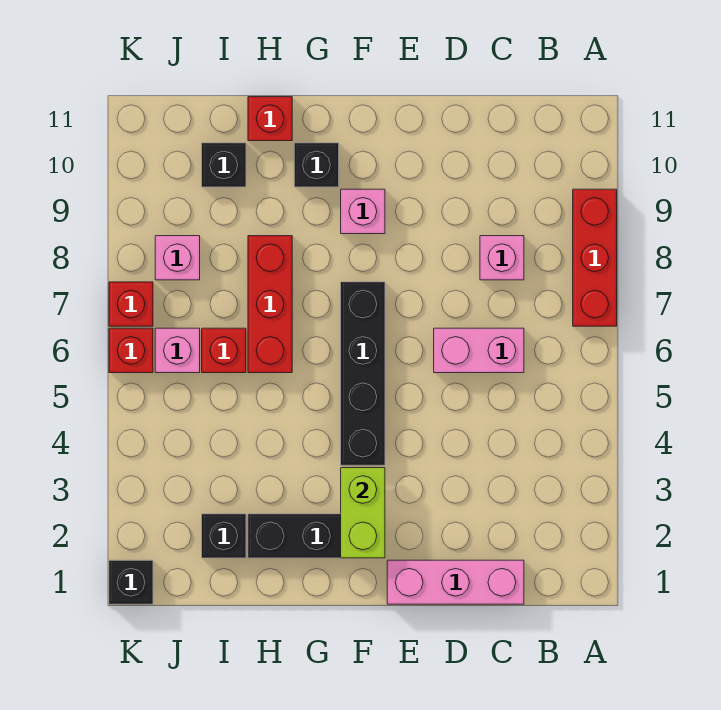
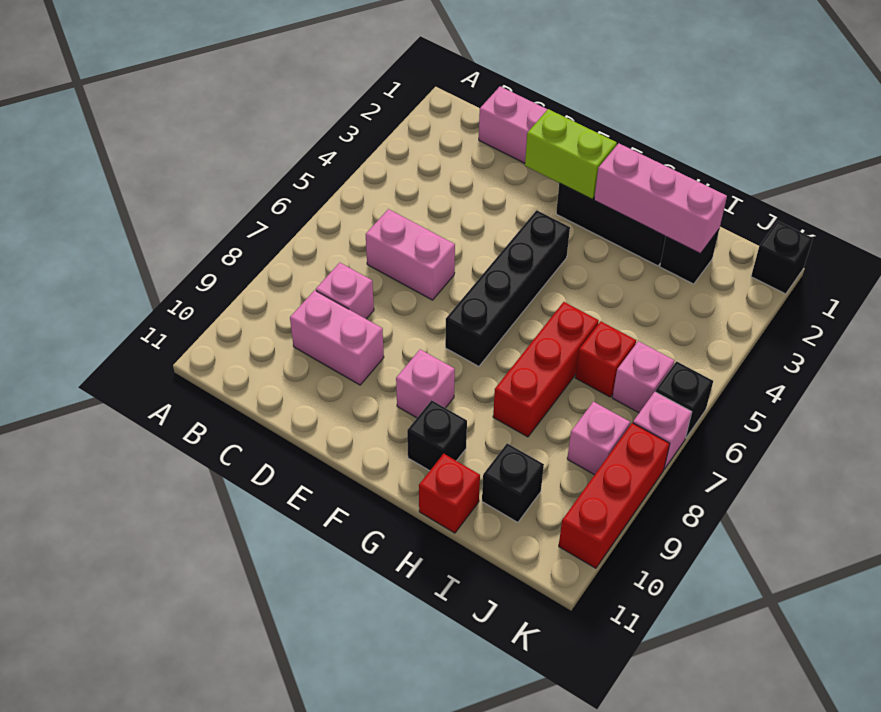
red brick A7:A9 level 1 -> red brick K8:K10 level 1
none -> pink brick C9:D9 level 1
lime brick F2:F3 level 2 -> lime brick E2:F2 level 2
none -> pink brick G2:I2 level 2
red brick K6 level 1 -> black brick K6 level 1
red brick K7 level 1 -> pink brick K7 level 1

